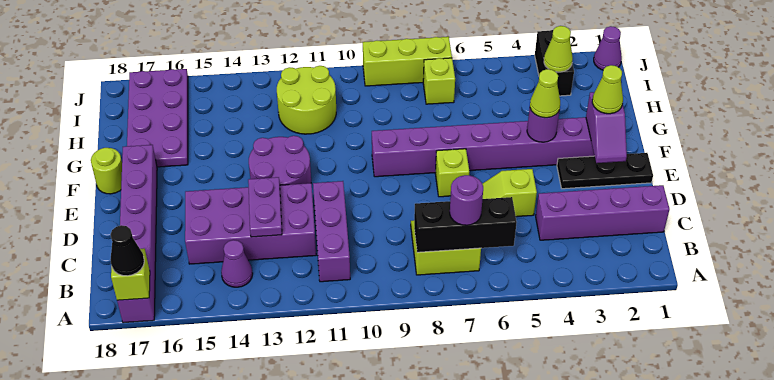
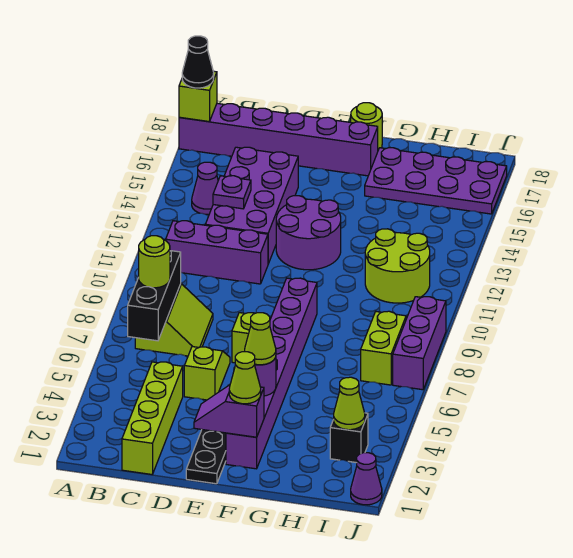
purple round brick B7 level 3 -> lime round brick B7 level 3
purple brick C1:C4 level 1 -> lime brick C1:C4 level 1
purple plate C13:D13 level 2 -> purple plate C13 level 2
black brick I3:J3 level 1 -> black brick I3 level 1
lime brick I7 level 1 -> lime brick I7:I8 level 1
lime brick J7:J9 level 1 -> purple brick J7:J9 level 1

